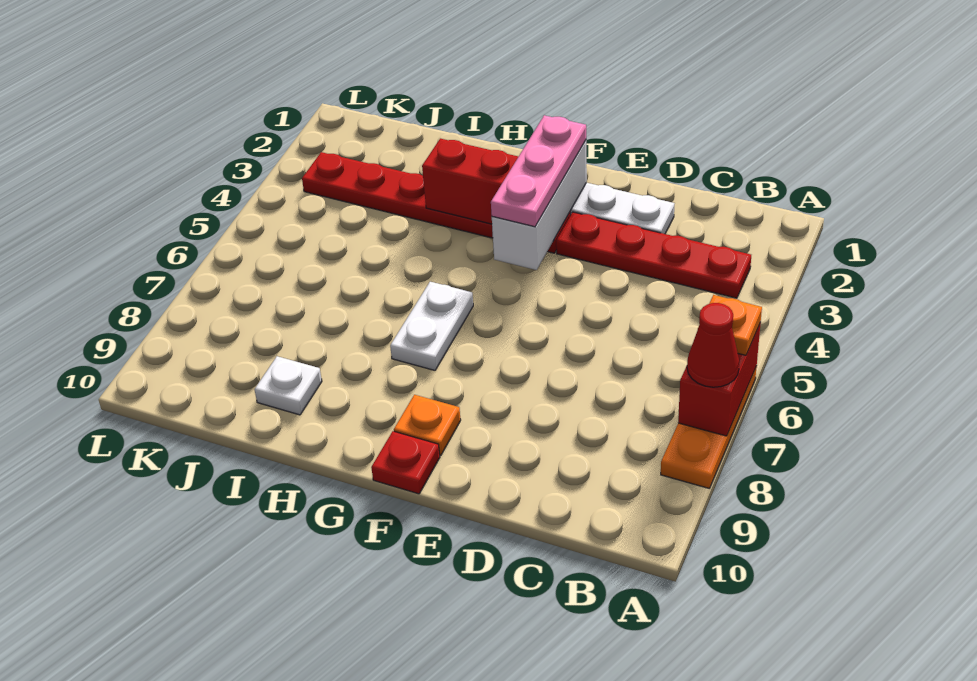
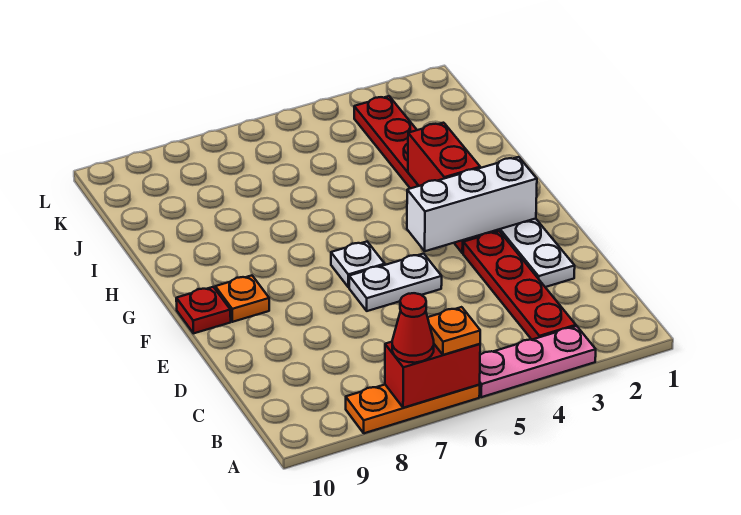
pink plate F2:F4 level 3 -> pink plate A3:A5 level 1
white plate G6:G7 level 1 -> white plate E5:E6 level 1
white plate I9 level 1 -> white plate F6 level 1

